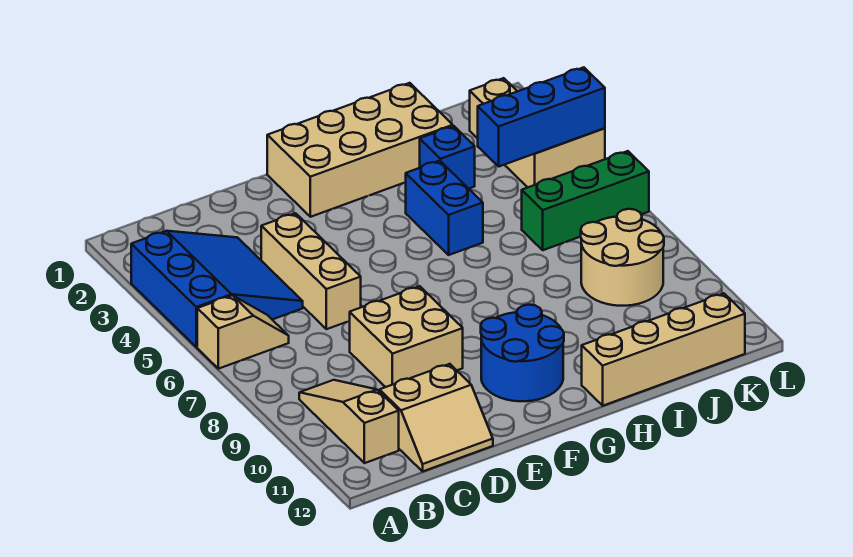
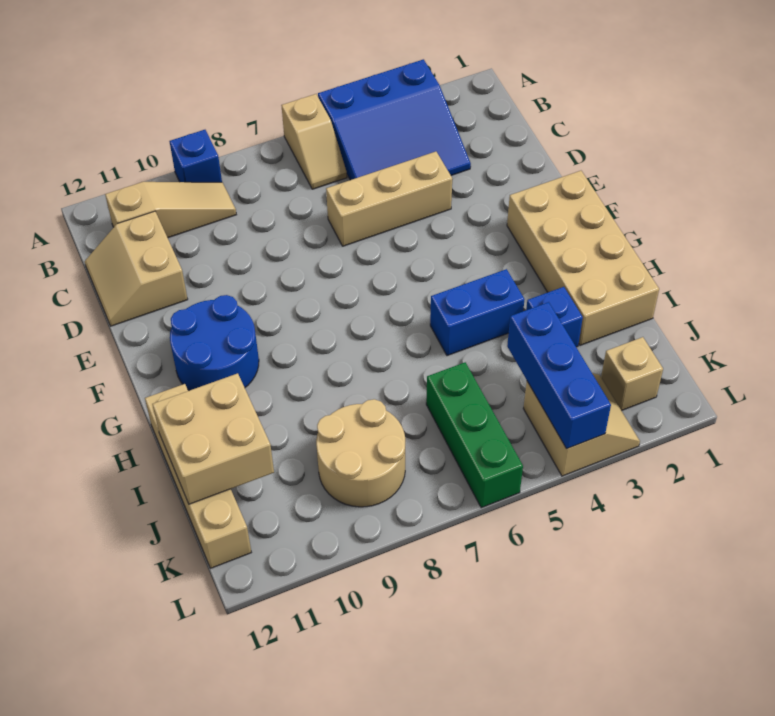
none -> blue brick A9 level 1
tan brick D8:E9 level 1 -> tan brick I11:J12 level 2

